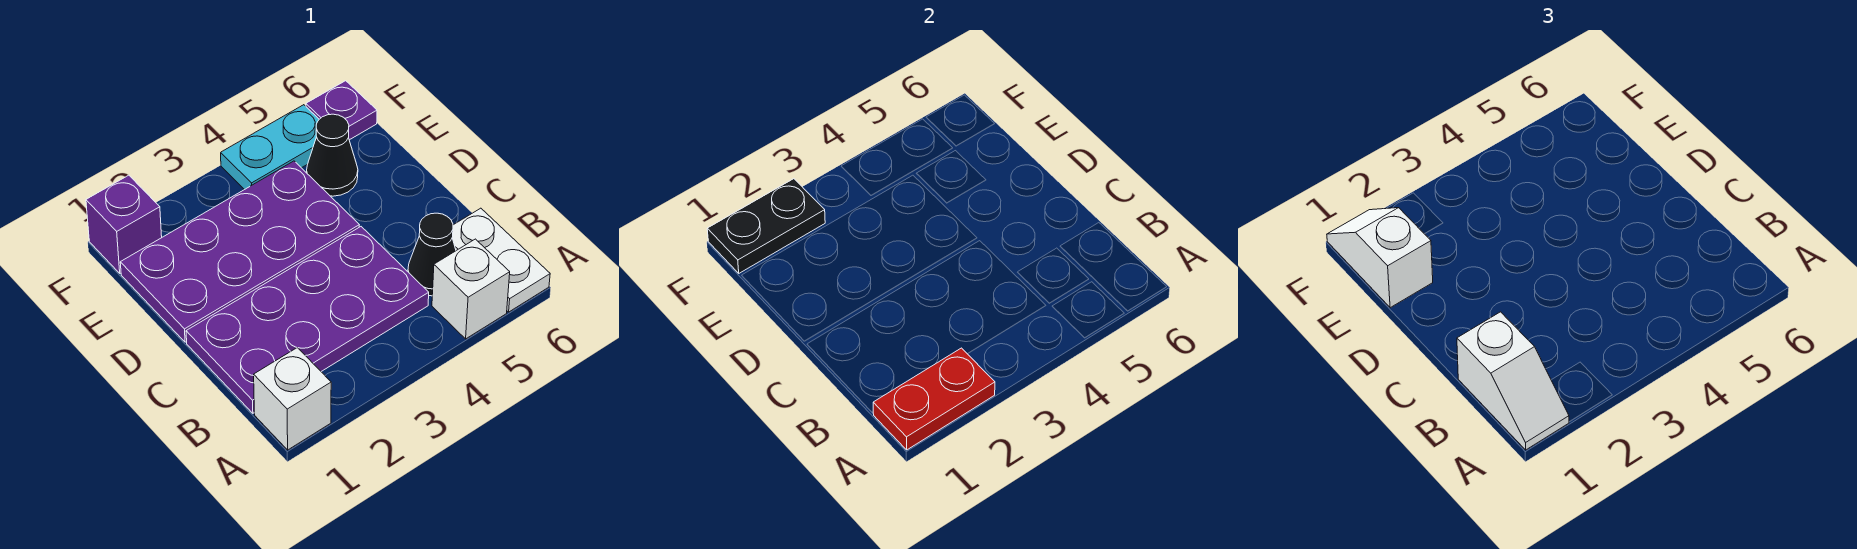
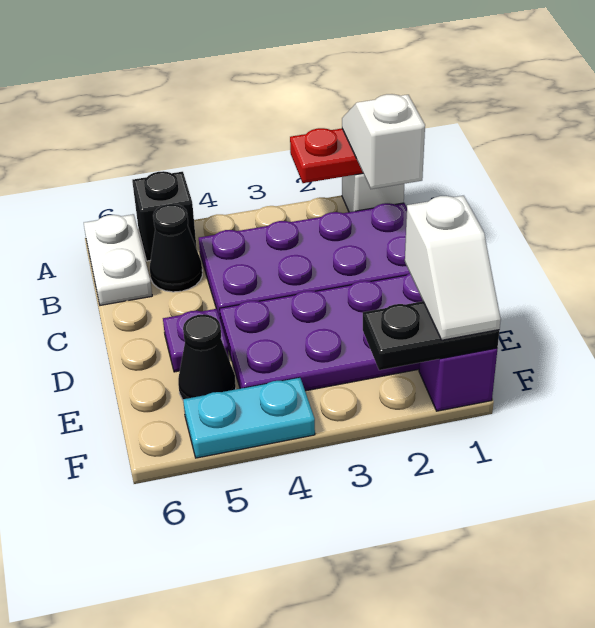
white brick A5 level 1 -> black brick A5 level 1
purple plate F6 level 1 -> purple plate D5 level 1

